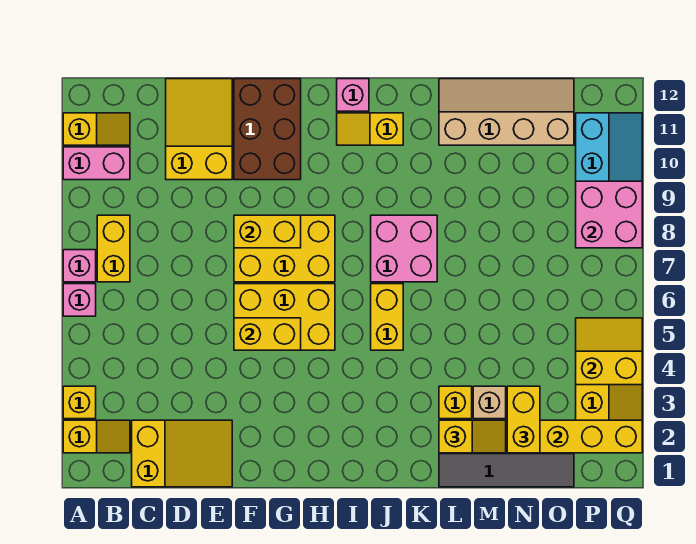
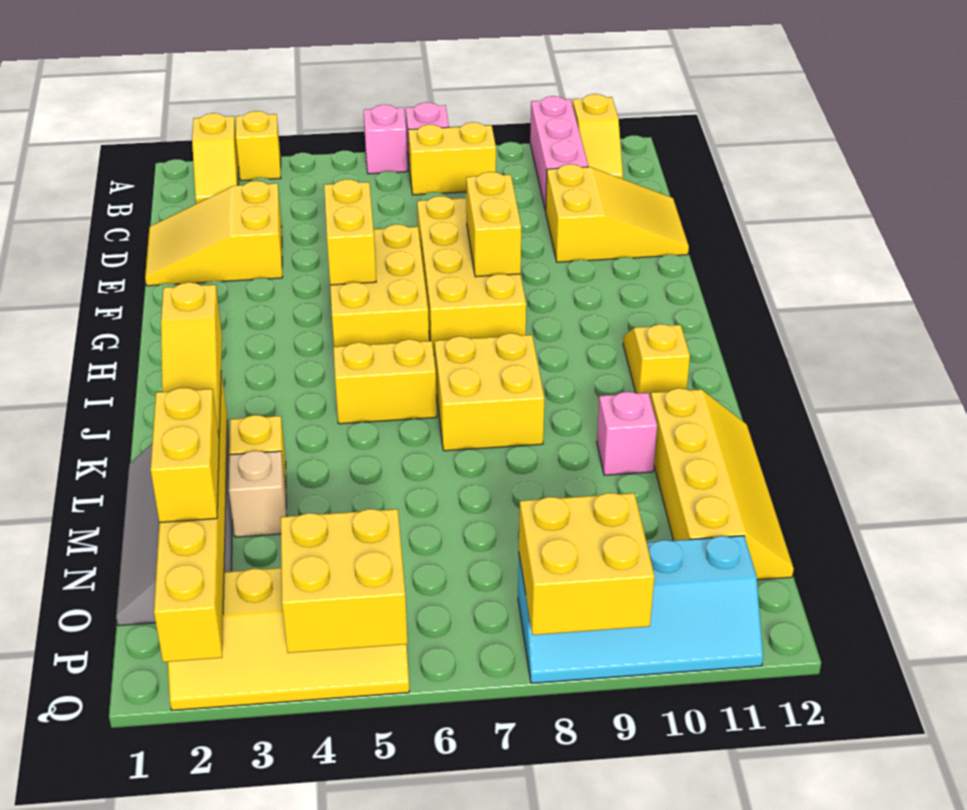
pink brick A10:B10 level 1 -> pink brick A10:C10 level 1
yellow slope C1:E2 level 1 top C -> yellow slope D1:E3 level 1 top 3
yellow brick F7:H8 level 1 -> yellow brick E7:H8 level 1
brown brick F10:G12 level 1 -> none
pink brick I12 level 1 -> pink brick L10 level 1
pink brick J7:K8 level 1 -> yellow brick J7:K8 level 1
yellow slope L2:M2 level 3 top L -> yellow slope K2:M2 level 3 top K
tan slope L11:O12 level 1 top 11 -> yellow slope L11:O12 level 1 top 11
yellow brick N2:N3 level 3 -> yellow brick N2:O2 level 3
yellow slope P4:Q5 level 2 top 4 -> yellow brick P4:Q5 level 2
pink brick P8:Q9 level 2 -> yellow brick P8:Q9 level 2

